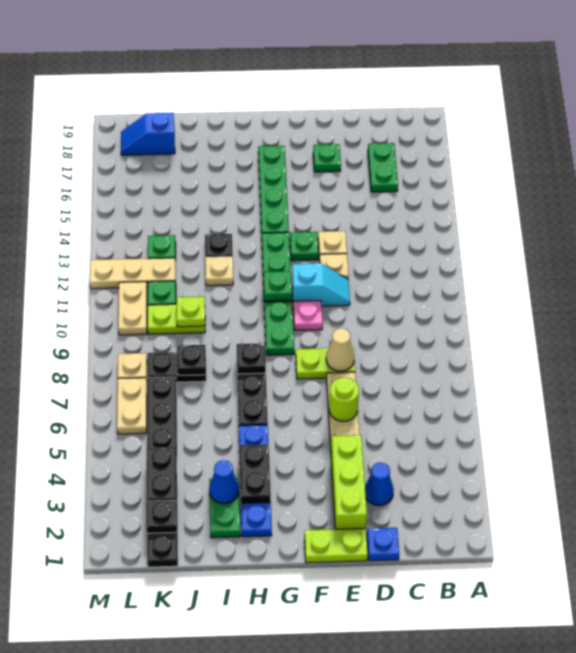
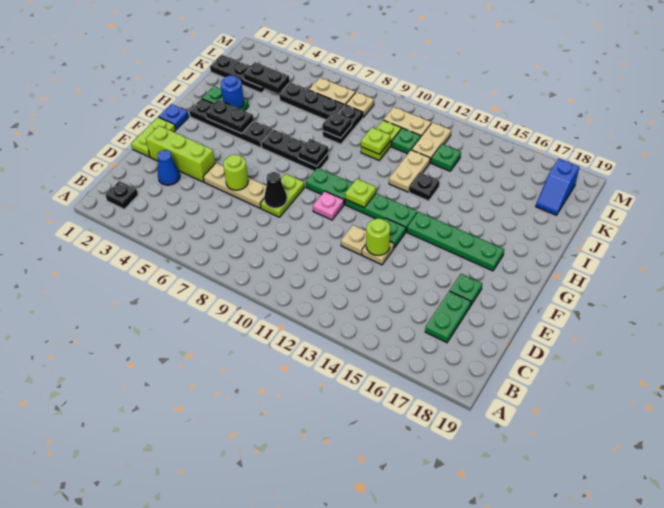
green plate C16:C17 level 1 -> green plate C17:D17 level 1
blue plate D1 level 1 -> blue plate G1 level 1
tan cone E8 level 2 -> black cone E8 level 2
cyan slope E11:F11 level 1 top F -> none
none -> lime round brick E13 level 2
green plate G11 level 2 -> lime plate G11 level 2
blue plate H2:H5 level 1 -> black plate H2:H5 level 1
blue cone I3 level 2 -> blue round brick I3 level 2
tan plate I12 level 1 -> tan plate I12:J12 level 1
black plate K2 level 2 -> black plate B2 level 1
tan plate K12:M12 level 1 -> tan plate K12:L12 level 1
blue slope K18:L18 level 1 top K -> blue slope K18:L18 level 1 top L

